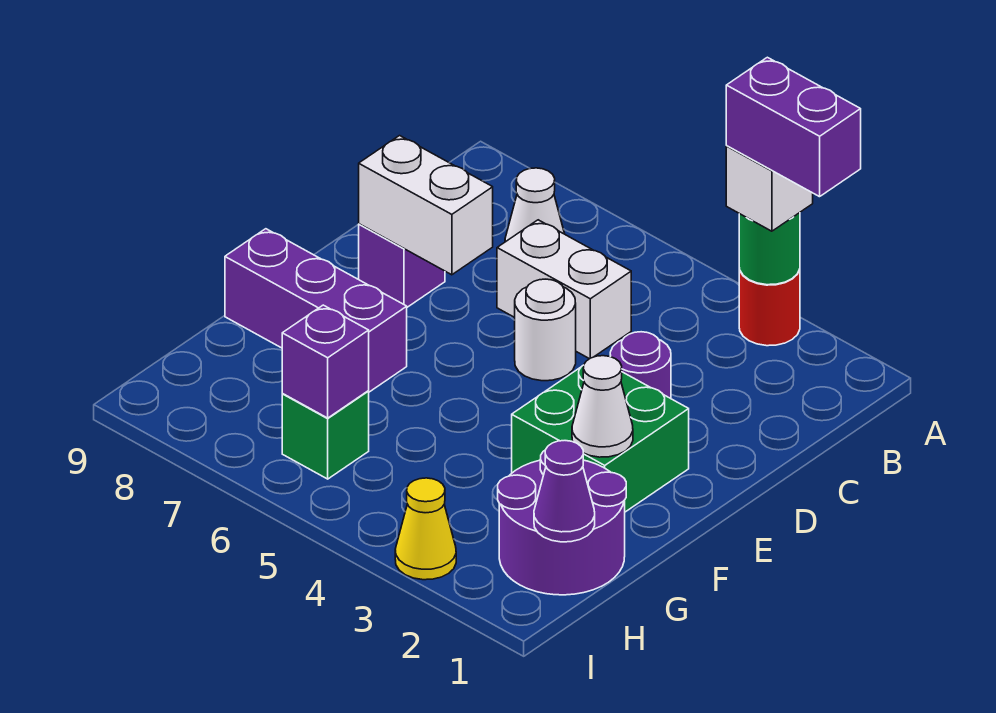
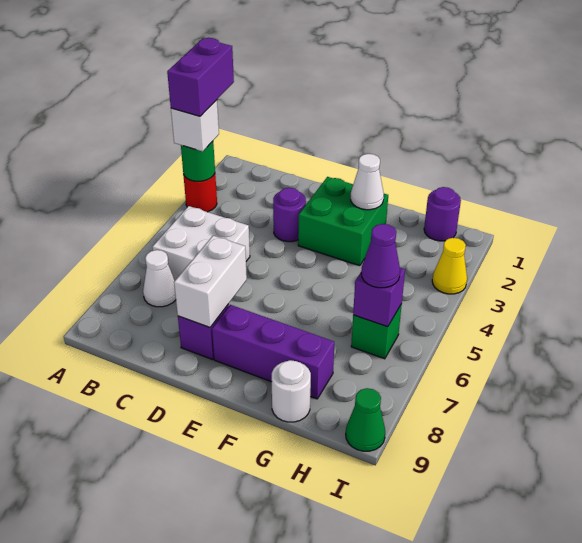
white brick C5:C6 level 1 -> white brick B5:C6 level 1
white round brick D5 level 1 -> white round brick G9 level 1
purple brick F7:F9 level 1 -> purple brick E8:G8 level 1
purple round brick G1:H2 level 1 -> purple round brick H1 level 1
purple cone H1 level 2 -> purple cone H6 level 3
none -> green cone I9 level 1

